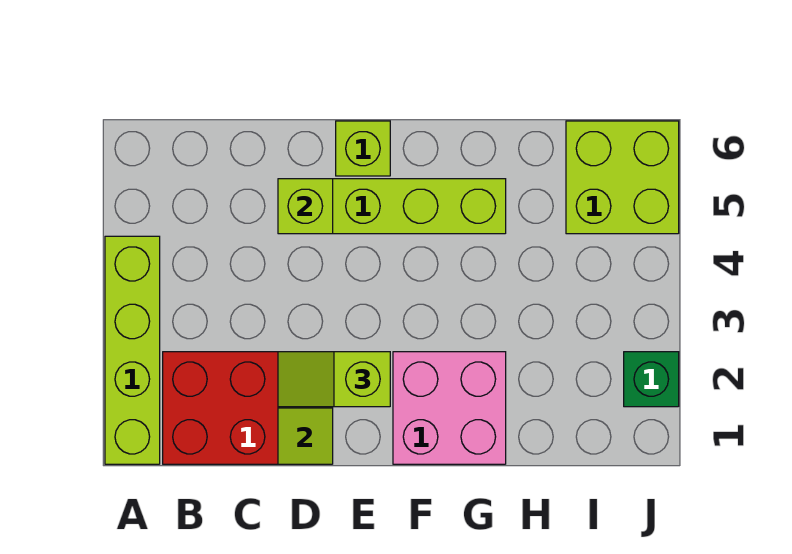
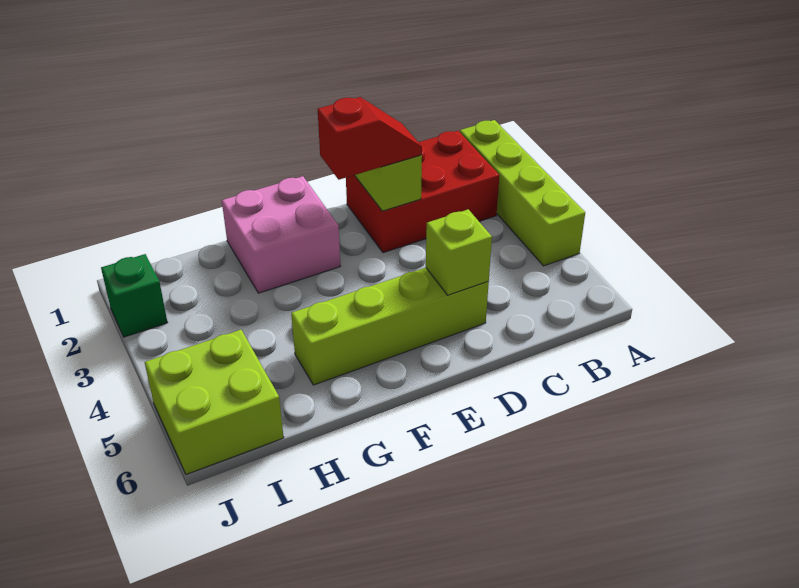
lime slope D2:E2 level 3 top E -> red slope D2:E2 level 3 top E
lime brick E6 level 1 -> none

